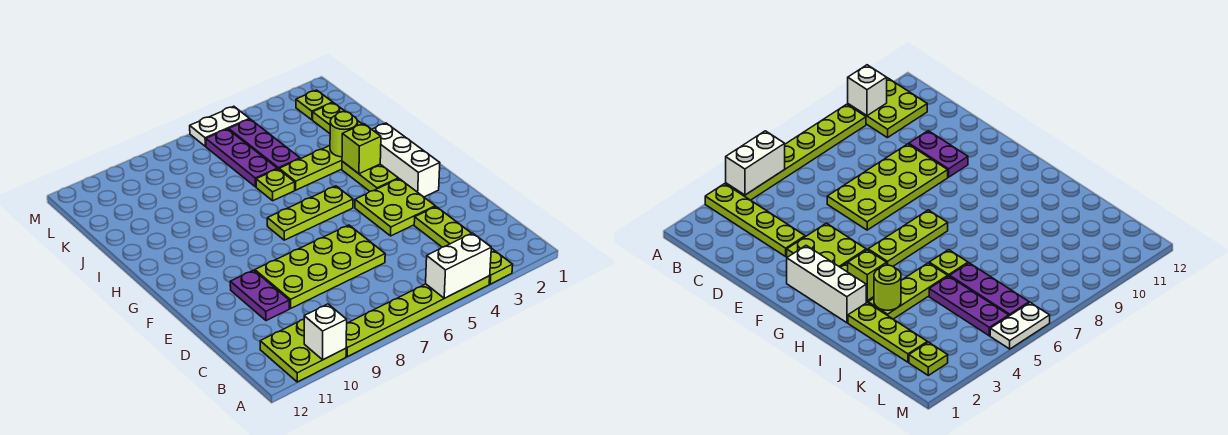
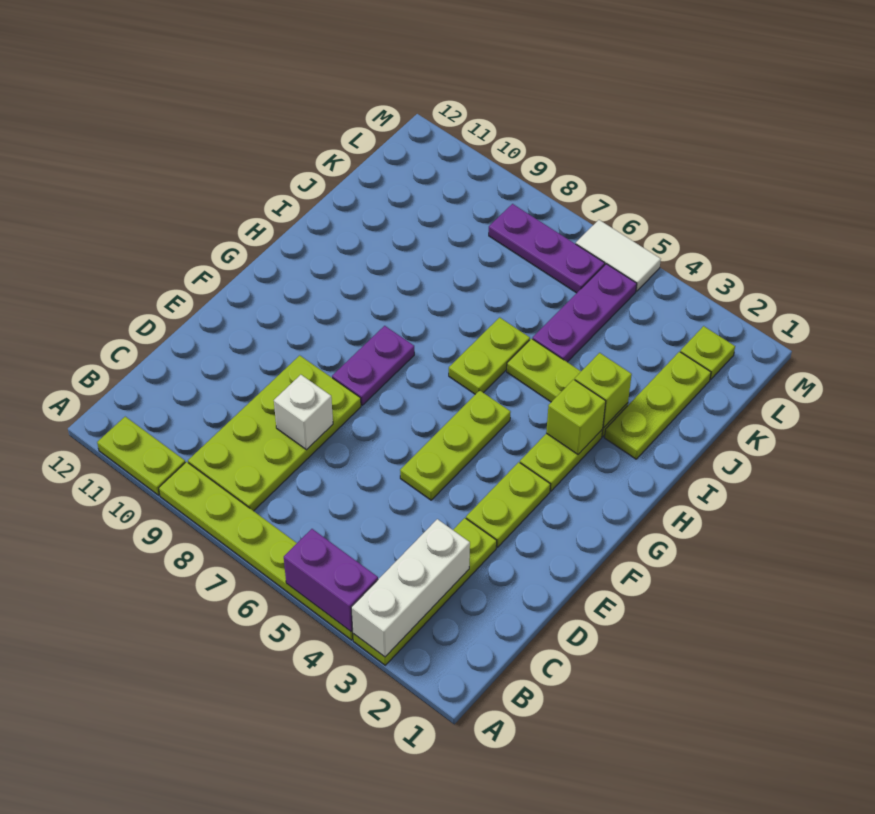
white brick A4:A5 level 2 -> purple brick A4:A5 level 2
lime plate A10:B11 level 1 -> lime plate A10:A11 level 1
white brick A10 level 2 -> white brick D8 level 2
lime plate D6:E9 level 1 -> lime plate B8:E9 level 1
purple plate D10:E10 level 1 -> purple plate F8:G8 level 1
lime plate E3:F4 level 1 -> lime plate E3:F3 level 1
white brick F2:H2 level 1 -> white brick A3:C3 level 2
lime plate G5:G7 level 1 -> lime plate E5:G5 level 1
lime round brick I3 level 2 -> lime brick I3 level 2
lime plate I6 level 1 -> lime plate H6:I6 level 1
purple plate J6:L6 level 1 -> purple plate L6:L8 level 1
white plate M5:M6 level 1 -> white tile M5:M6 level 1

